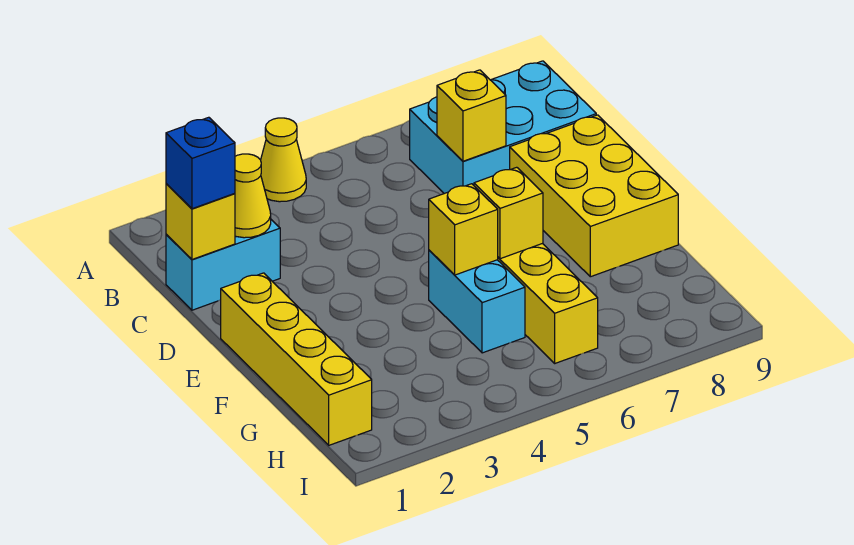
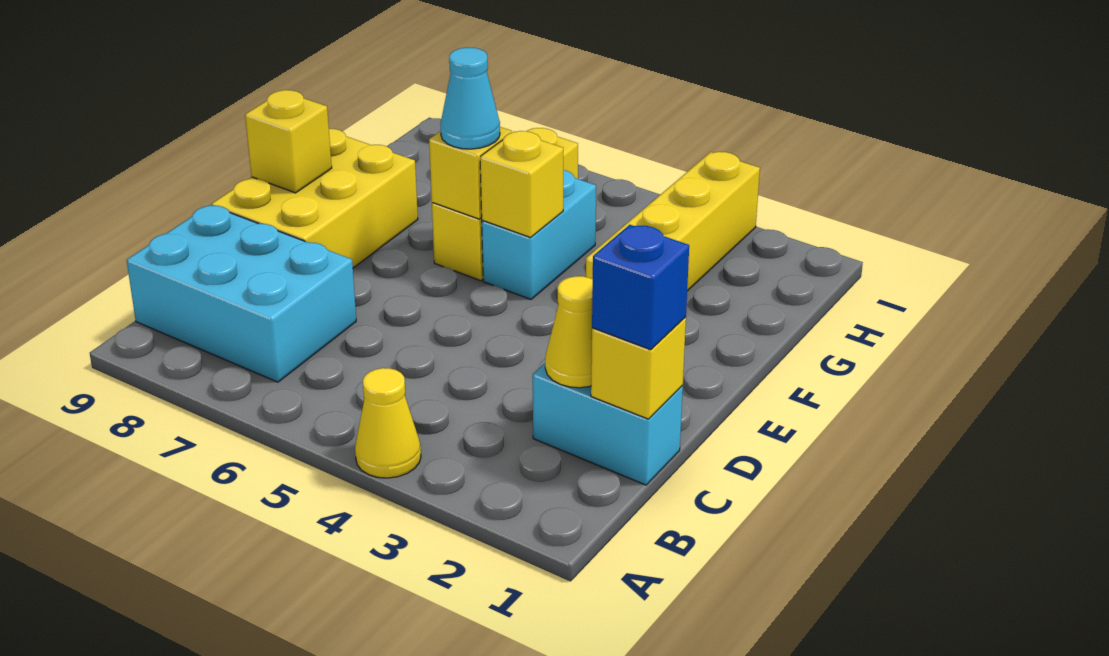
yellow brick C7 level 2 -> yellow brick E9 level 2
yellow brick E1:H1 level 1 -> yellow brick F3:I3 level 1
none -> cyan cone F6 level 3

